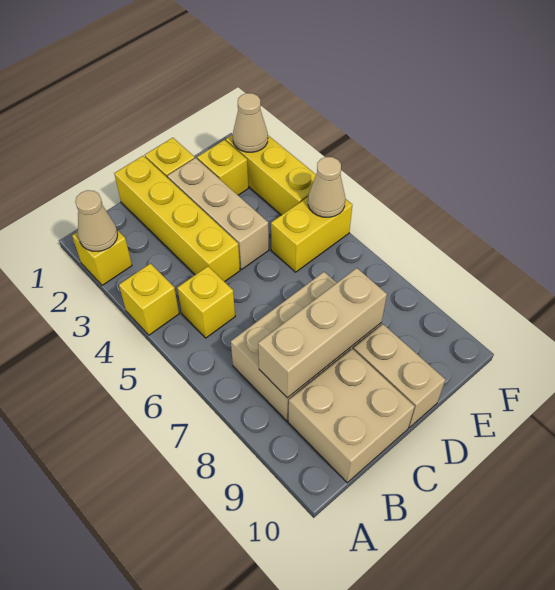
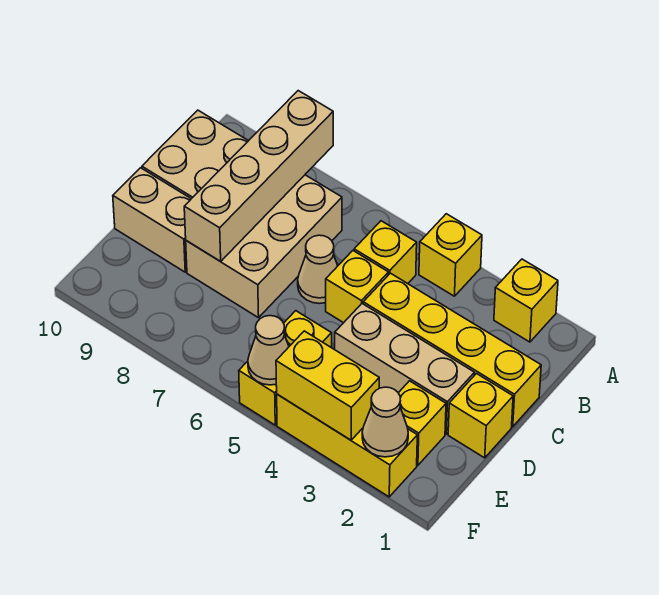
tan cone A2 level 2 -> tan cone C6 level 1
tan brick B8:D8 level 2 -> tan brick A8:D8 level 2
none -> yellow brick C5 level 1
none -> yellow brick F3:F4 level 2

